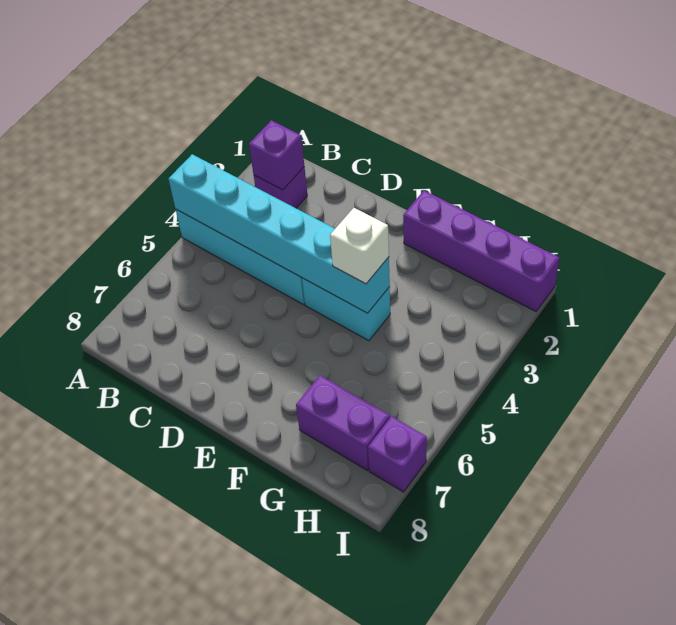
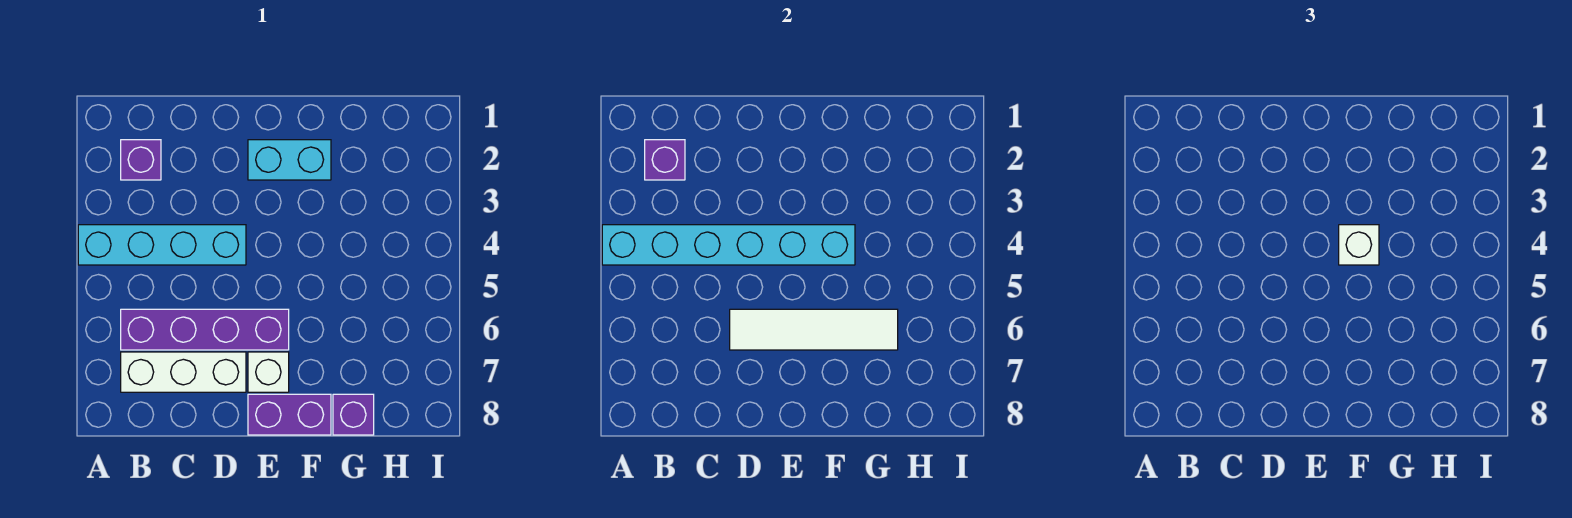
none -> white brick B7:D7 level 1
none -> white tile D6:G6 level 2
cyan brick E4:F4 level 1 -> cyan brick E2:F2 level 1
none -> white brick E7 level 1
purple brick F1:I1 level 1 -> purple brick B6:E6 level 1
purple brick G7:H7 level 1 -> purple brick E8:F8 level 1
purple brick I7 level 1 -> purple brick G8 level 1

